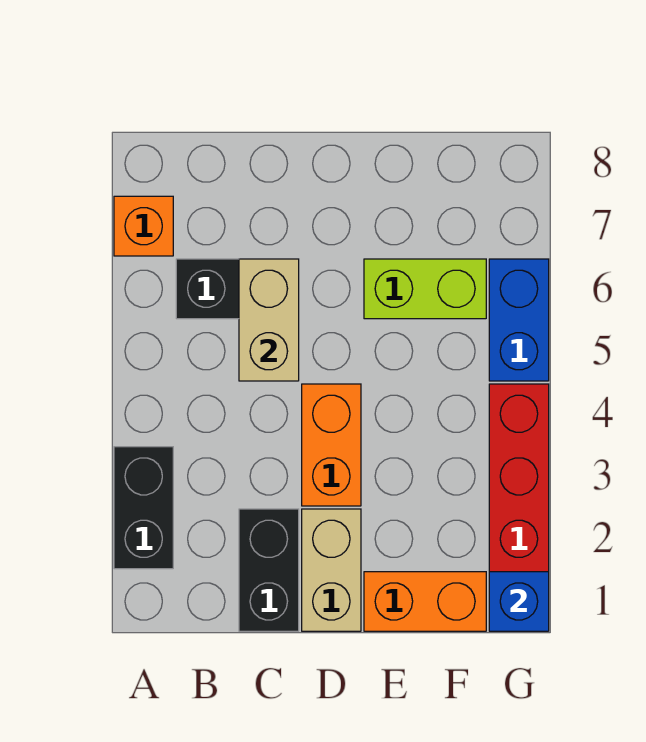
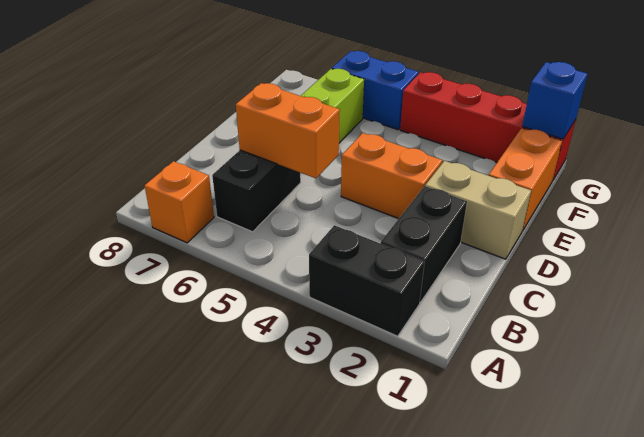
black brick C1:C2 level 1 -> black brick B2:C2 level 1
tan brick C5:C6 level 2 -> orange brick C5:C6 level 2

